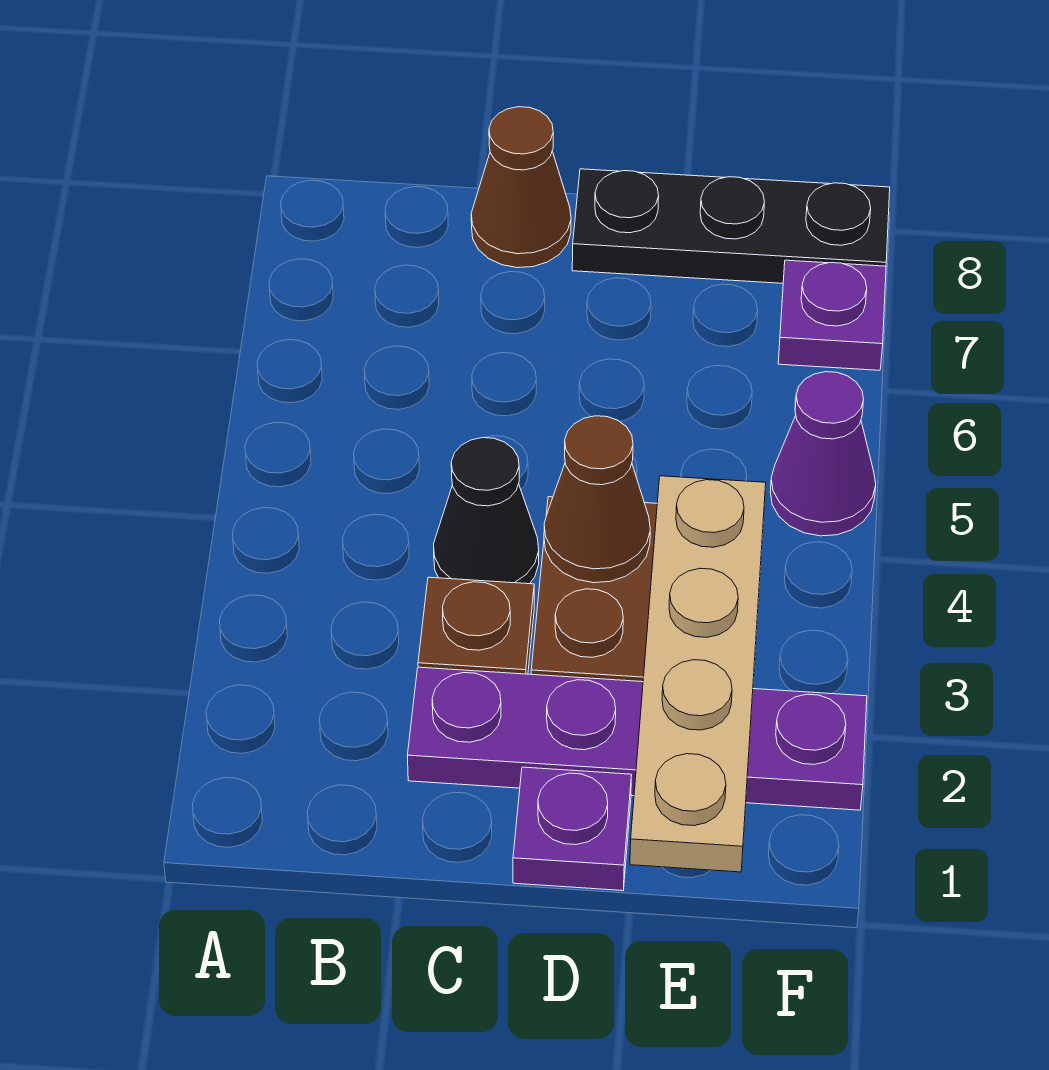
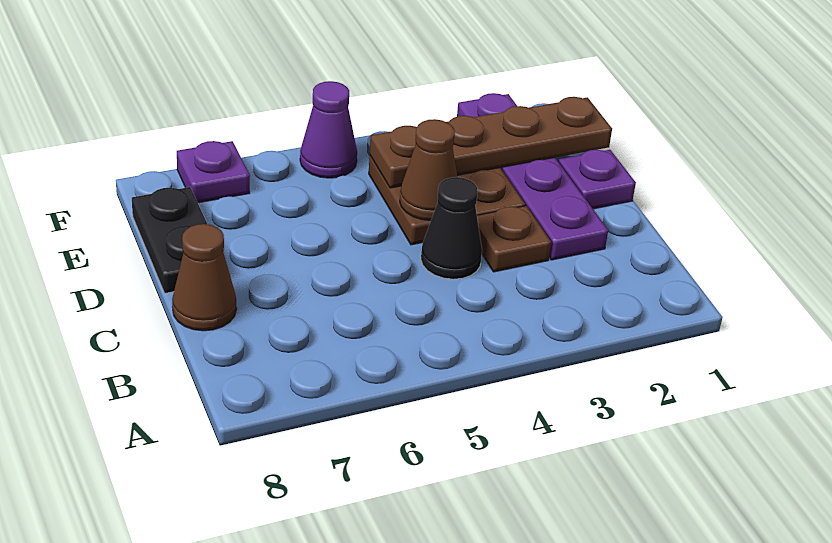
black plate D8:F8 level 1 -> black plate D8:E8 level 1
tan plate E1:E4 level 2 -> brown plate E1:E4 level 2

